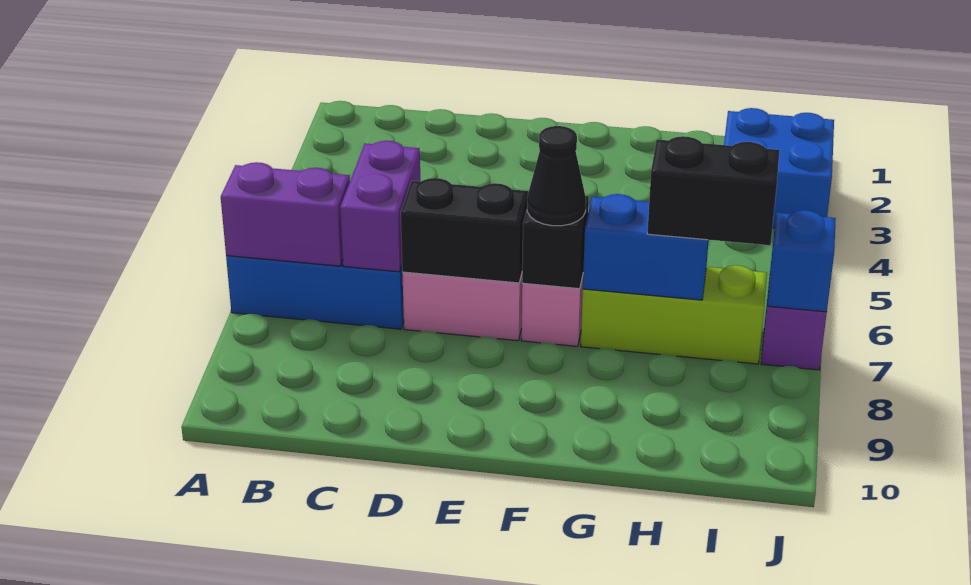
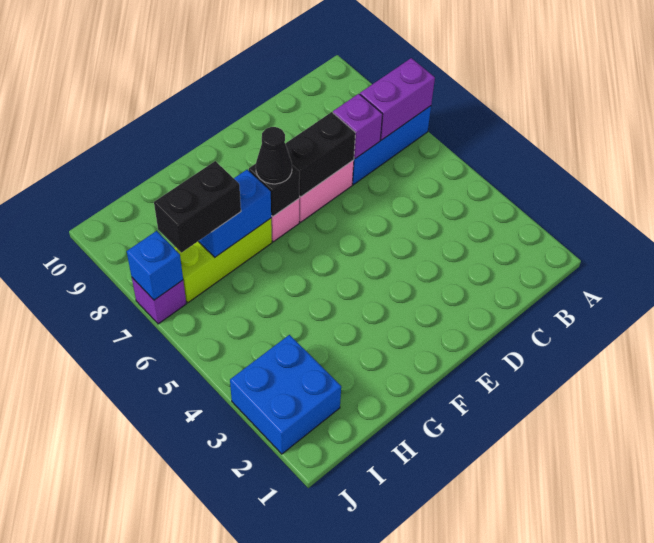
purple brick C6:C7 level 2 -> purple brick C7 level 2

